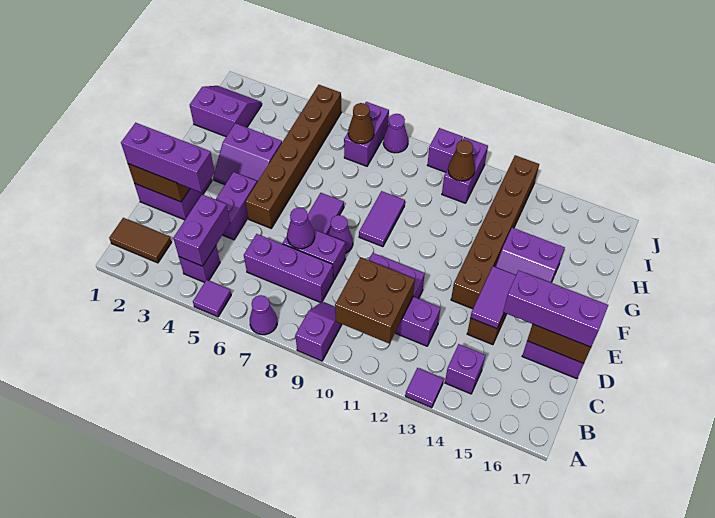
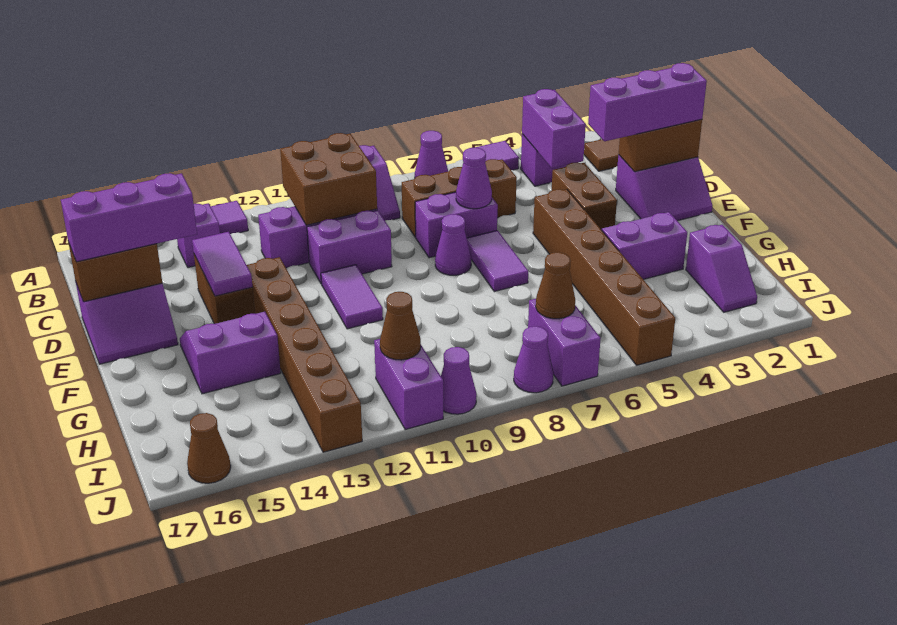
purple brick C6:C8 level 1 -> brown brick C6:C8 level 1
purple brick D4:E4 level 1 -> brown brick D4:E4 level 1
purple tile F9:G9 level 1 -> purple tile E11:F11 level 1
purple slope H1:I2 level 1 top H -> purple slope H2:I2 level 1 top H
purple brick J10 level 1 -> purple cone J10 level 1
none -> brown cone J16 level 1

